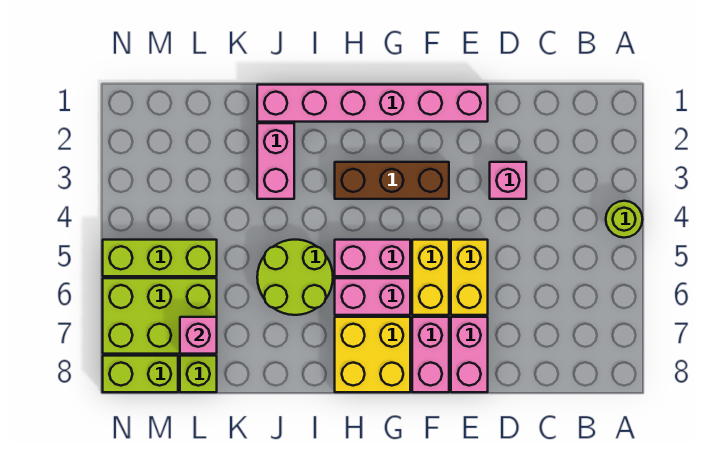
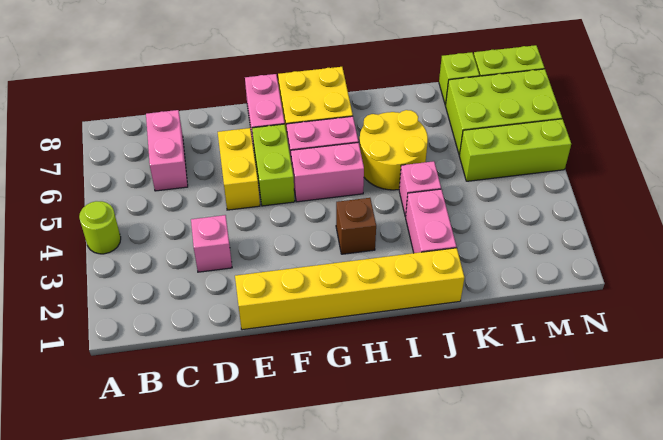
pink brick E1:J1 level 1 -> yellow brick E1:J1 level 1
pink brick E7:E8 level 1 -> pink brick C6:C7 level 1
brown brick F3:H3 level 1 -> brown brick H3 level 1
yellow brick F5:F6 level 1 -> lime brick F5:F6 level 1
lime round brick I5:J6 level 1 -> yellow round brick I5:J6 level 1
pink brick L7 level 2 -> pink brick J4 level 1

